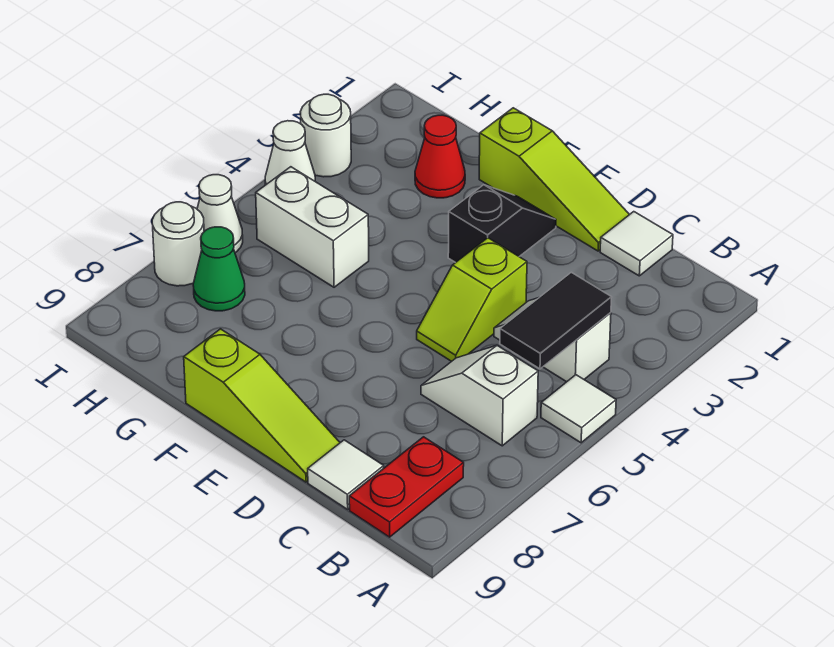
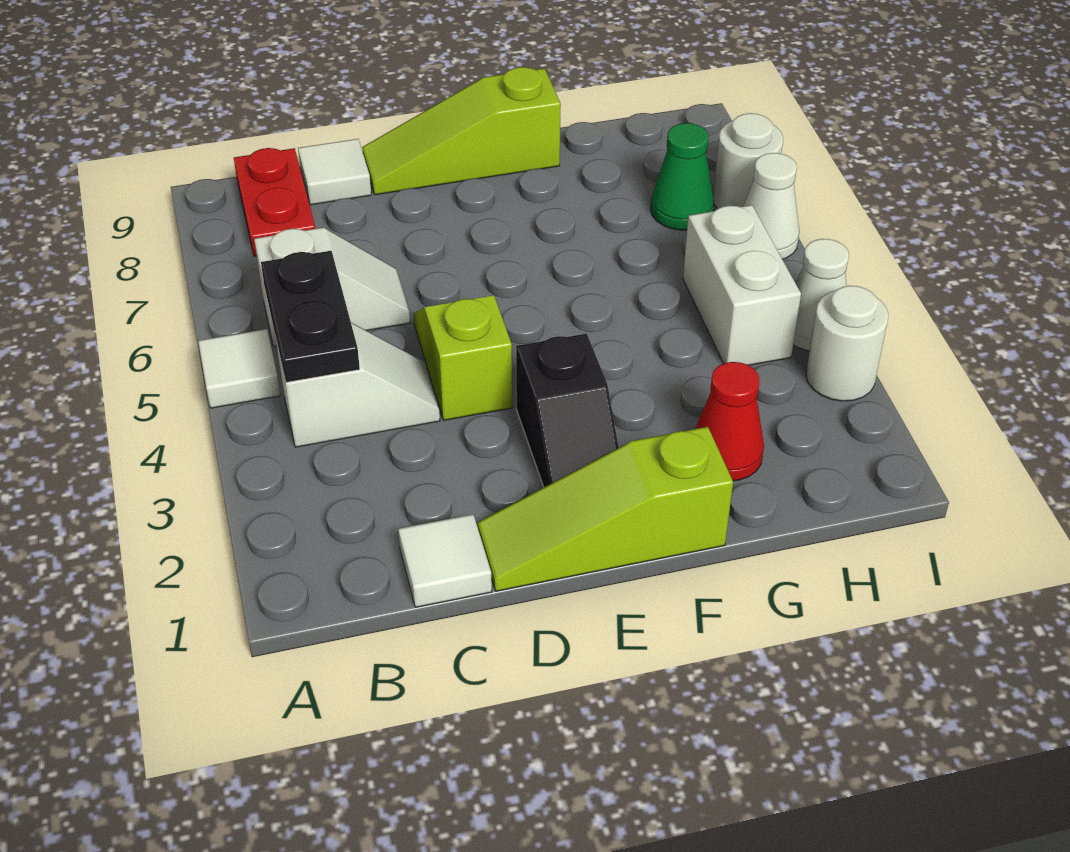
black tile B4:B5 level 2 -> black plate B4:B5 level 2
white brick G5:H5 level 1 -> white brick H4:H5 level 1

